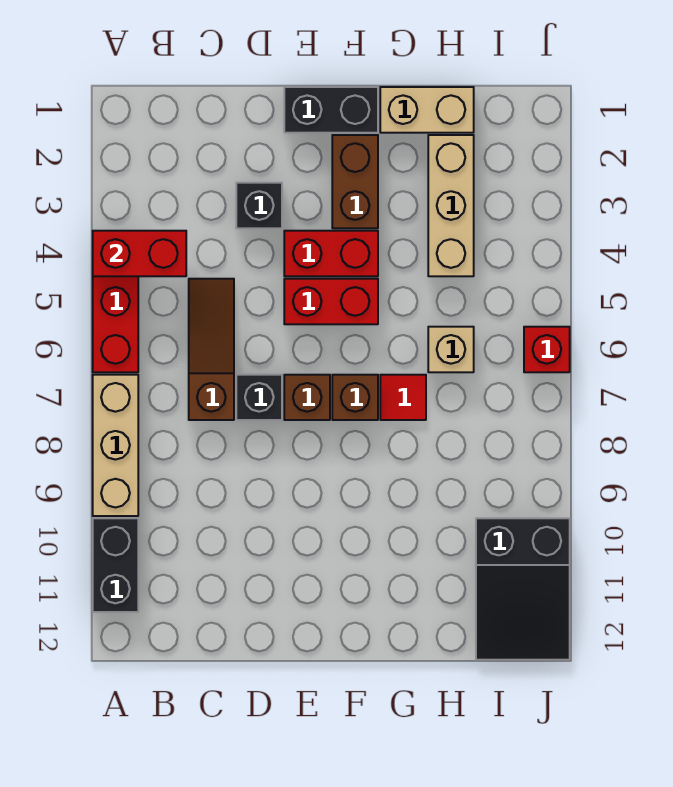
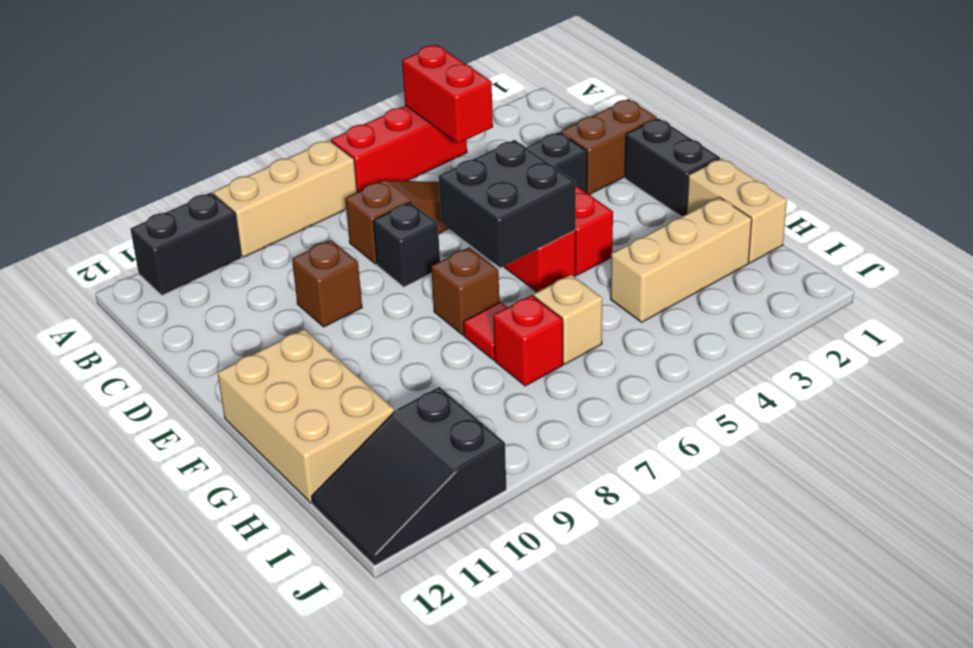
none -> black brick E5:F6 level 2
brown brick E7 level 1 -> brown brick D9 level 1
brown brick F2:F3 level 1 -> brown brick D1:D2 level 1
none -> tan brick F11:H12 level 1
red brick J6 level 1 -> red brick H7 level 1

